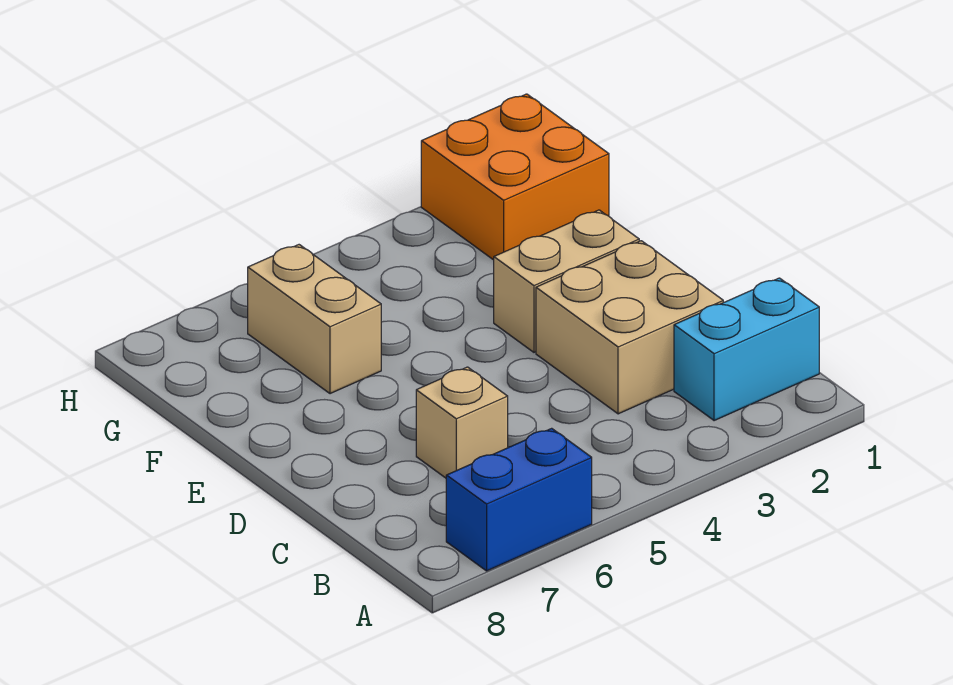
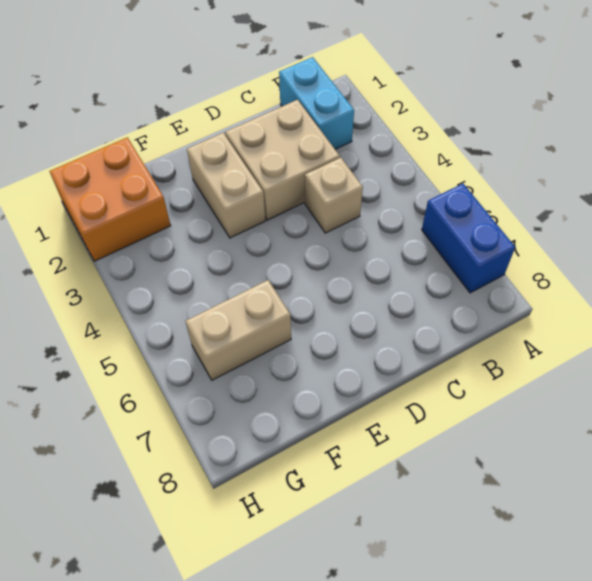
tan brick C6 level 1 -> tan brick C4 level 1

